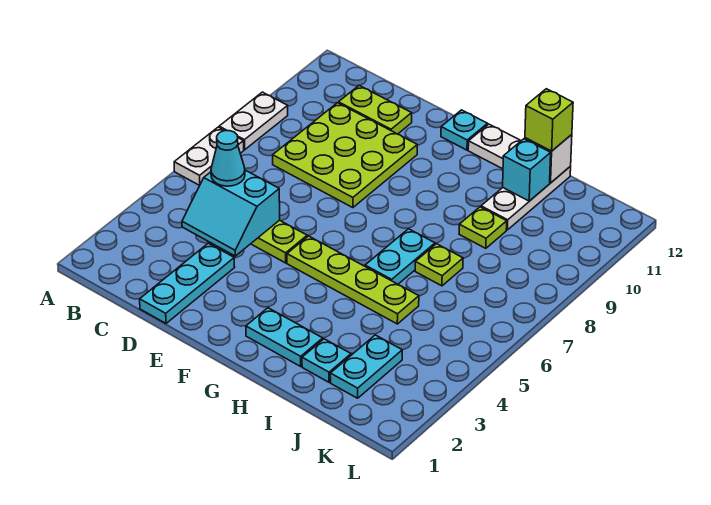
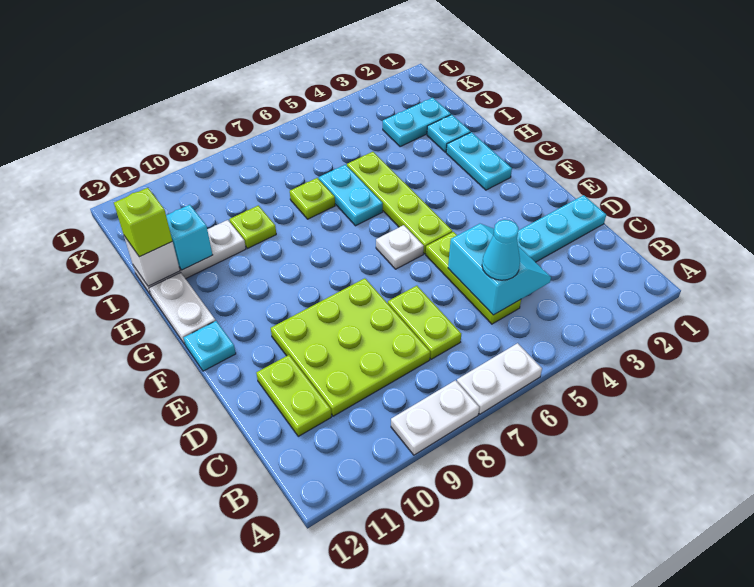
none -> lime plate C7:D7 level 1
none -> white plate F6 level 1
cyan plate H6:H7 level 1 -> cyan plate H6:I6 level 1

